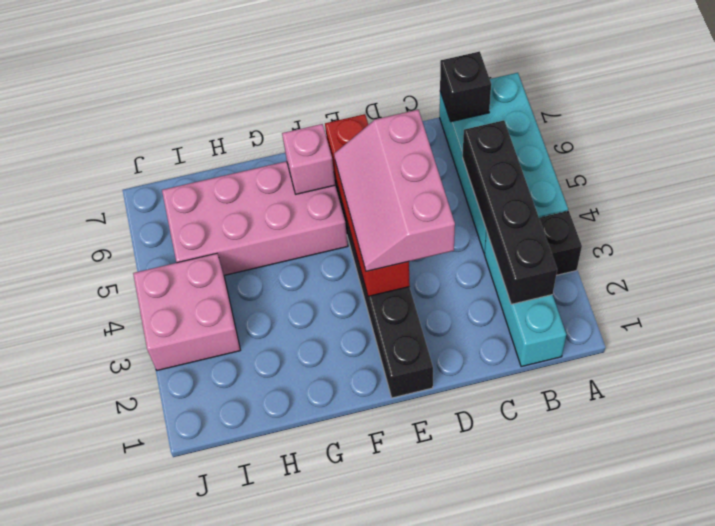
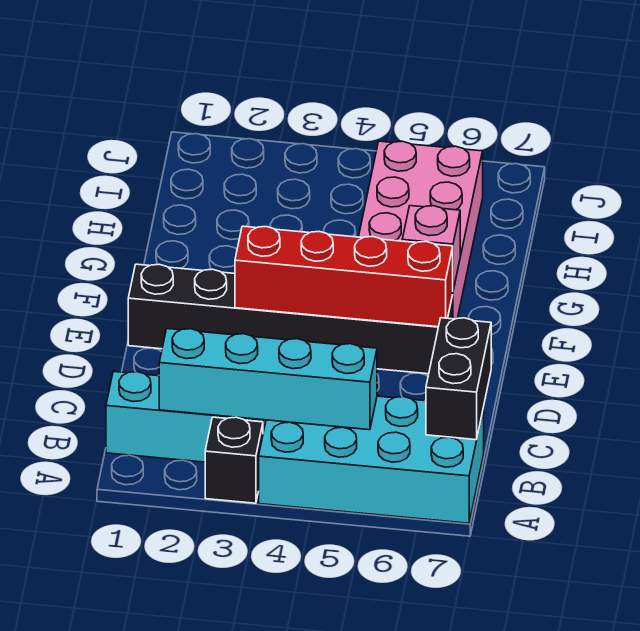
black brick B2:B5 level 2 -> cyan brick B2:B5 level 2
black brick B7 level 2 -> black brick B7:C7 level 2
pink slope D3:E5 level 3 top D -> none
pink brick I3:J4 level 1 -> none

